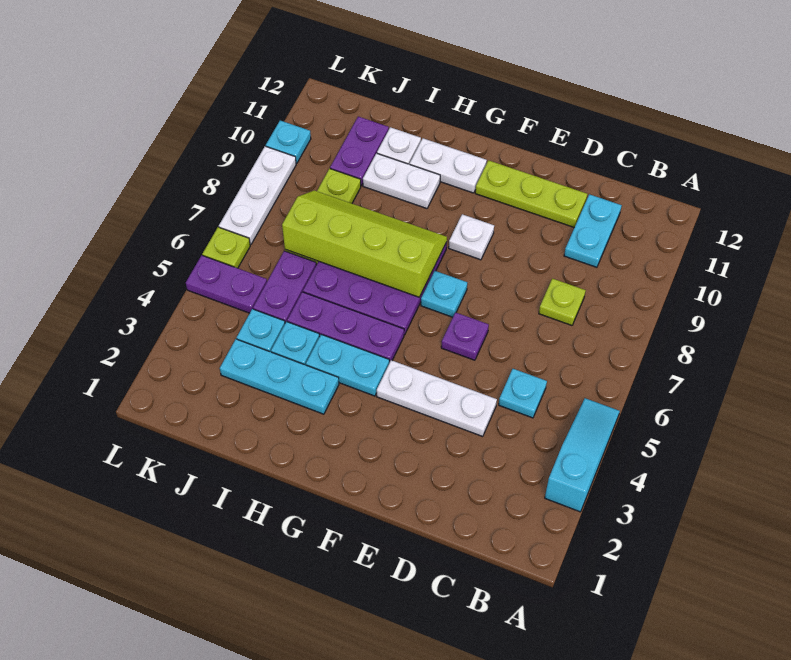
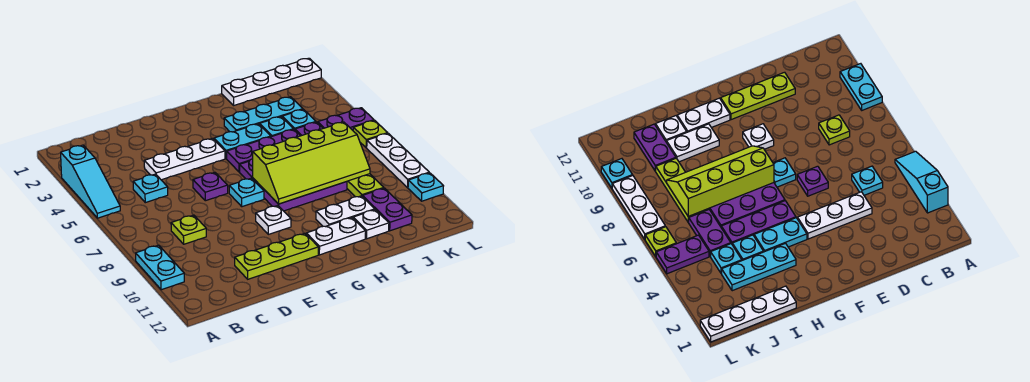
cyan plate C10:C11 level 1 -> cyan plate A9:A10 level 1
none -> white plate I1:L1 level 1

